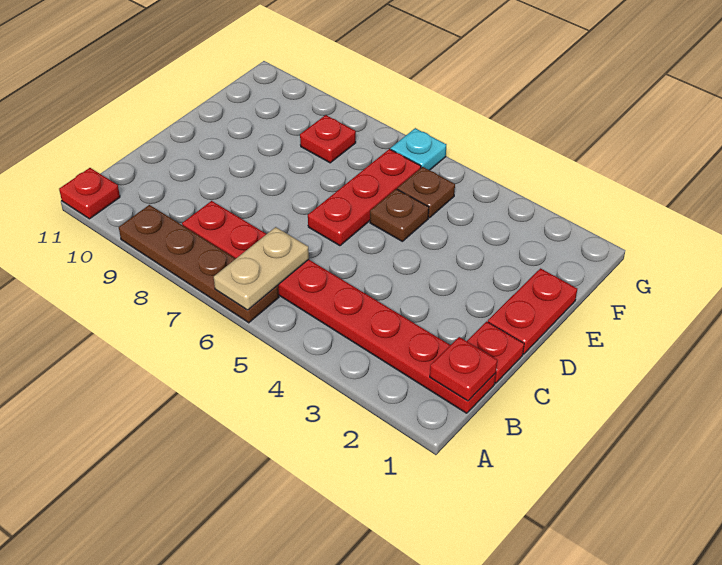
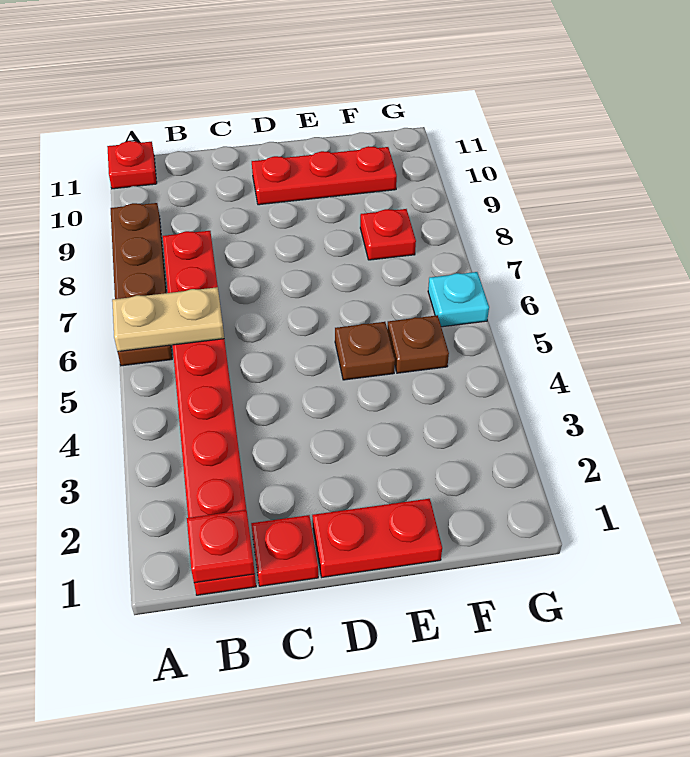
red plate D6:F6 level 1 -> red plate D10:F10 level 1

